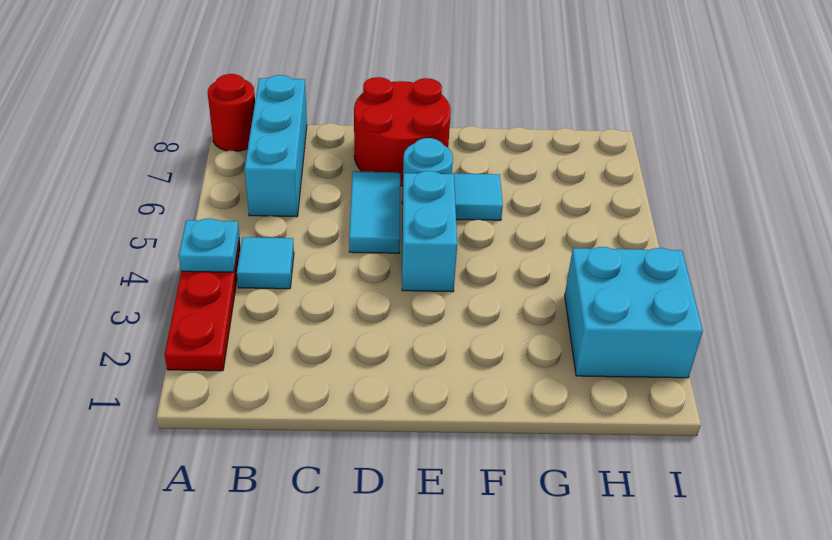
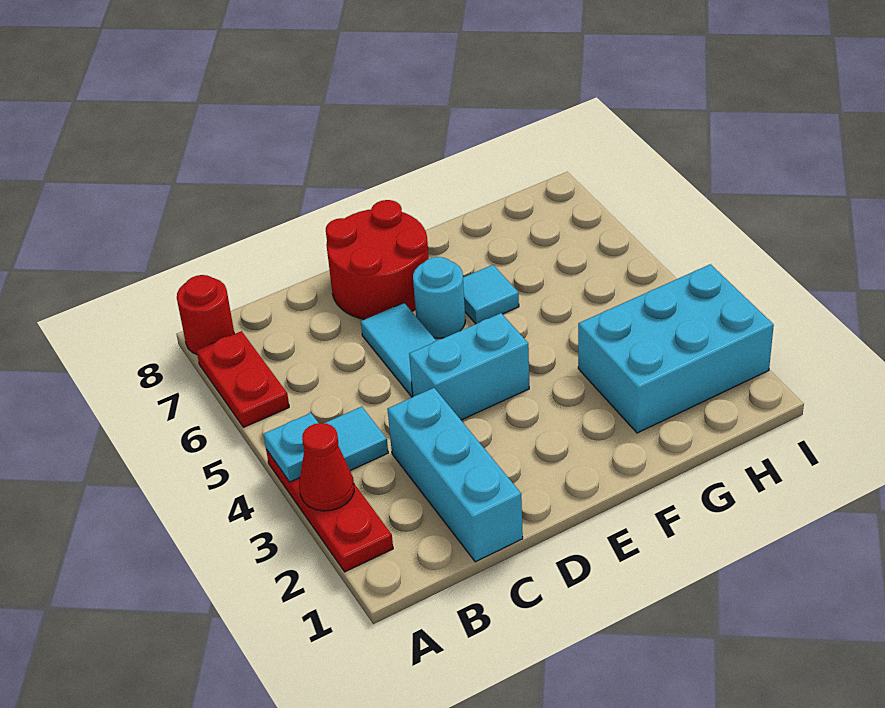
none -> red cone A3 level 2
none -> red plate A6:A7 level 1
cyan brick B6:B8 level 1 -> cyan brick C1:C3 level 1
cyan brick E4:E5 level 1 -> cyan brick D4:E4 level 1
cyan brick H2:I3 level 1 -> cyan brick G2:I3 level 1

